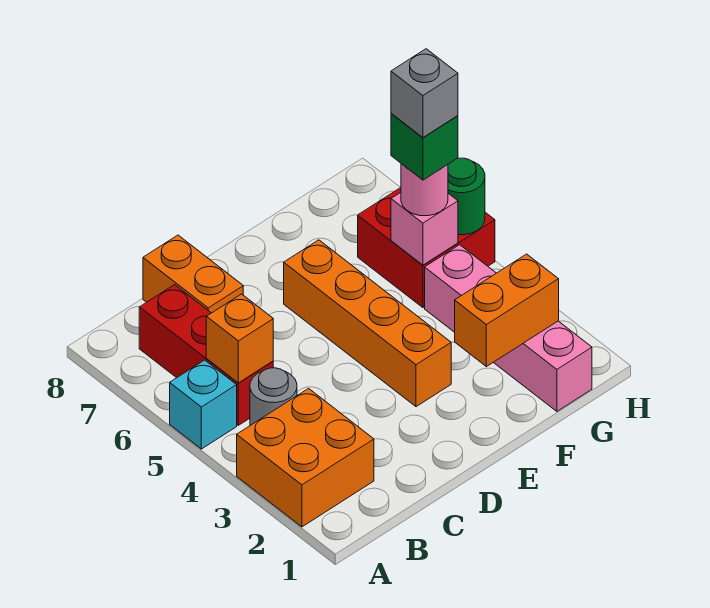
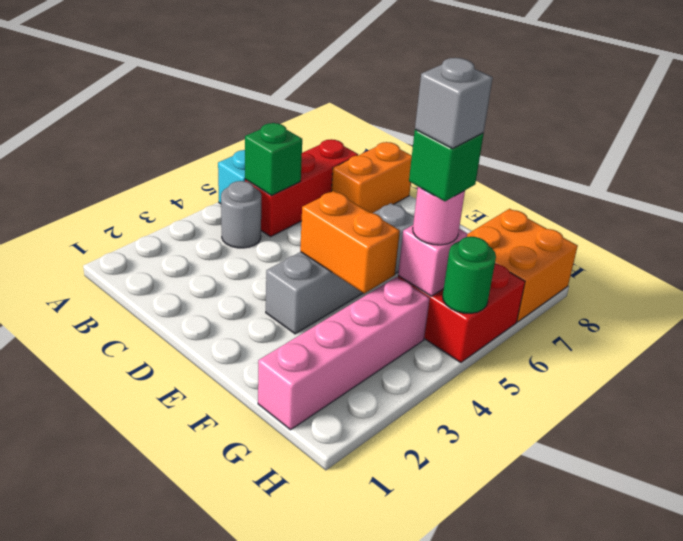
orange brick A2:B3 level 1 -> orange brick G7:H8 level 1
orange brick B5 level 2 -> green brick B5 level 2
orange brick E3:E6 level 1 -> grey brick E3:E6 level 1
orange brick F2:G2 level 2 -> orange brick E4:F4 level 2

